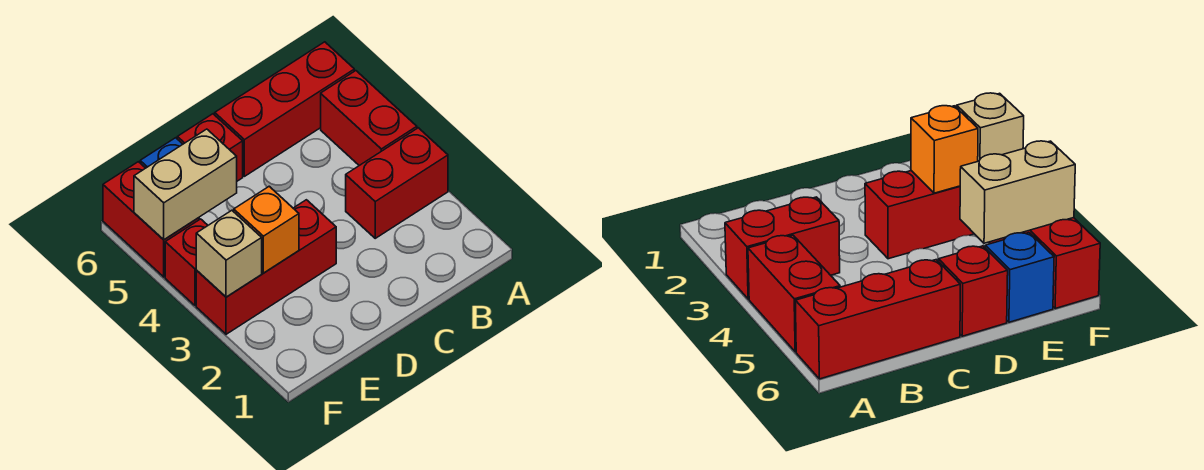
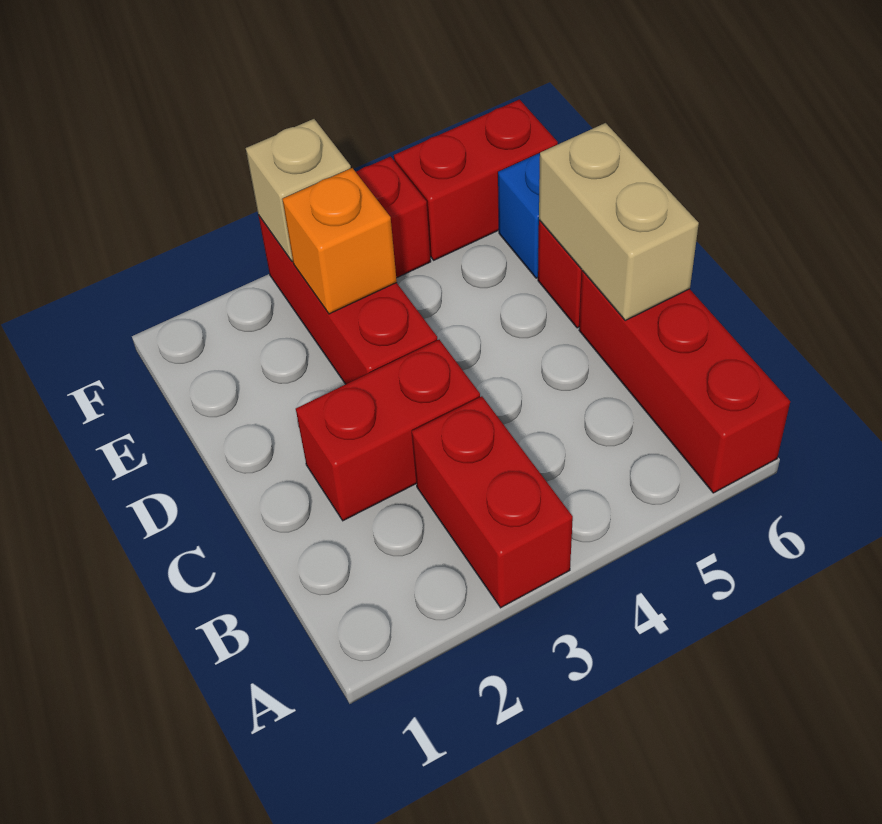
red brick A4:A5 level 1 -> red brick C2:C3 level 1
tan brick E5:F5 level 2 -> tan brick C6:D6 level 2

